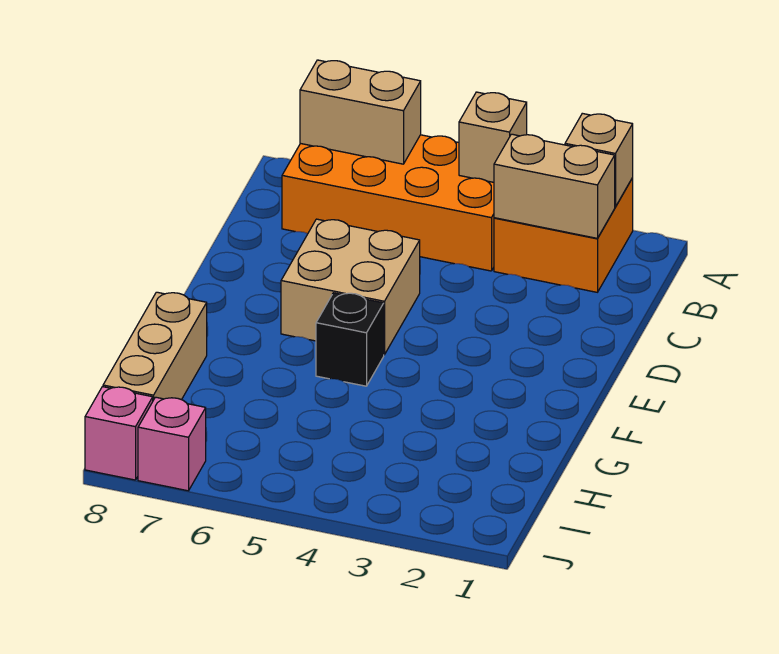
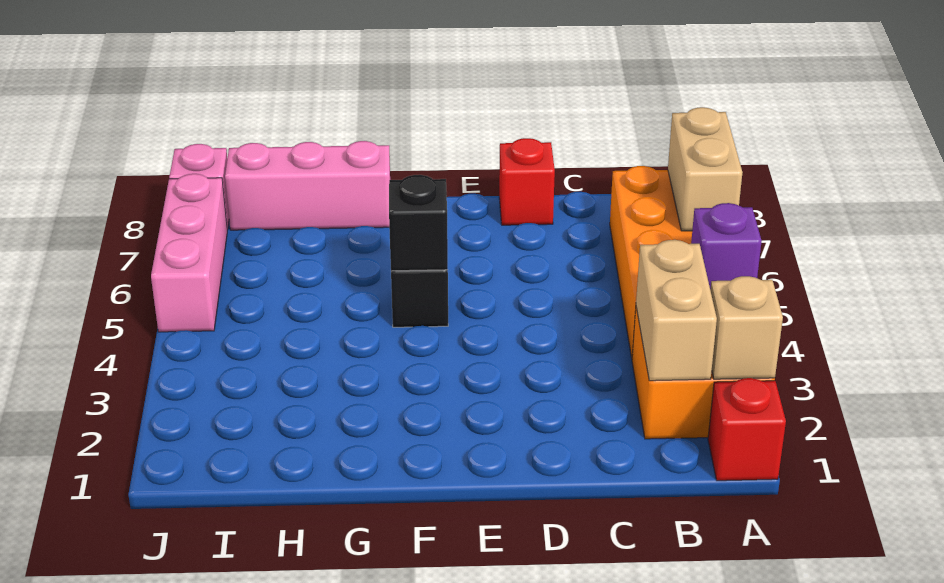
none -> red brick A1 level 1
tan brick A4 level 2 -> purple brick A4 level 2
tan brick D5:E6 level 1 -> none
none -> red brick D8 level 1
none -> black brick F5 level 2
tan brick G8:I8 level 1 -> pink brick G8:I8 level 1
pink brick J7 level 1 -> pink brick J5:J7 level 1

